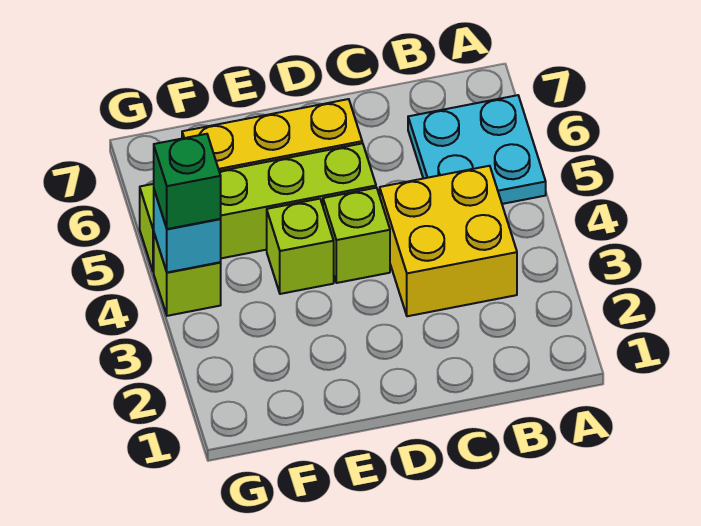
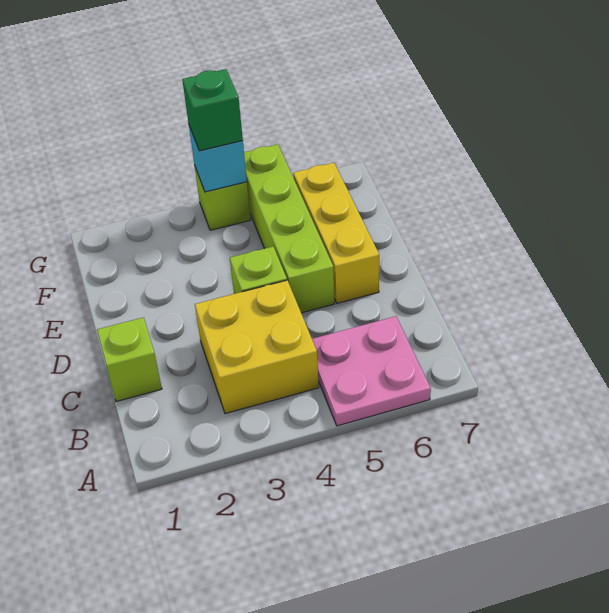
cyan plate A5:B6 level 1 -> pink plate A5:B6 level 1
lime brick E4 level 1 -> lime brick C1 level 1

